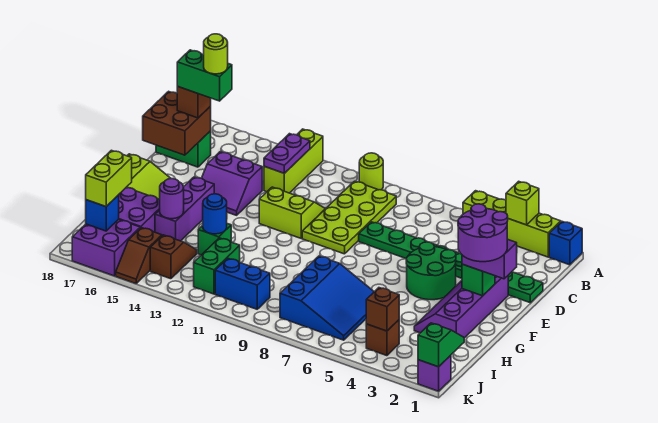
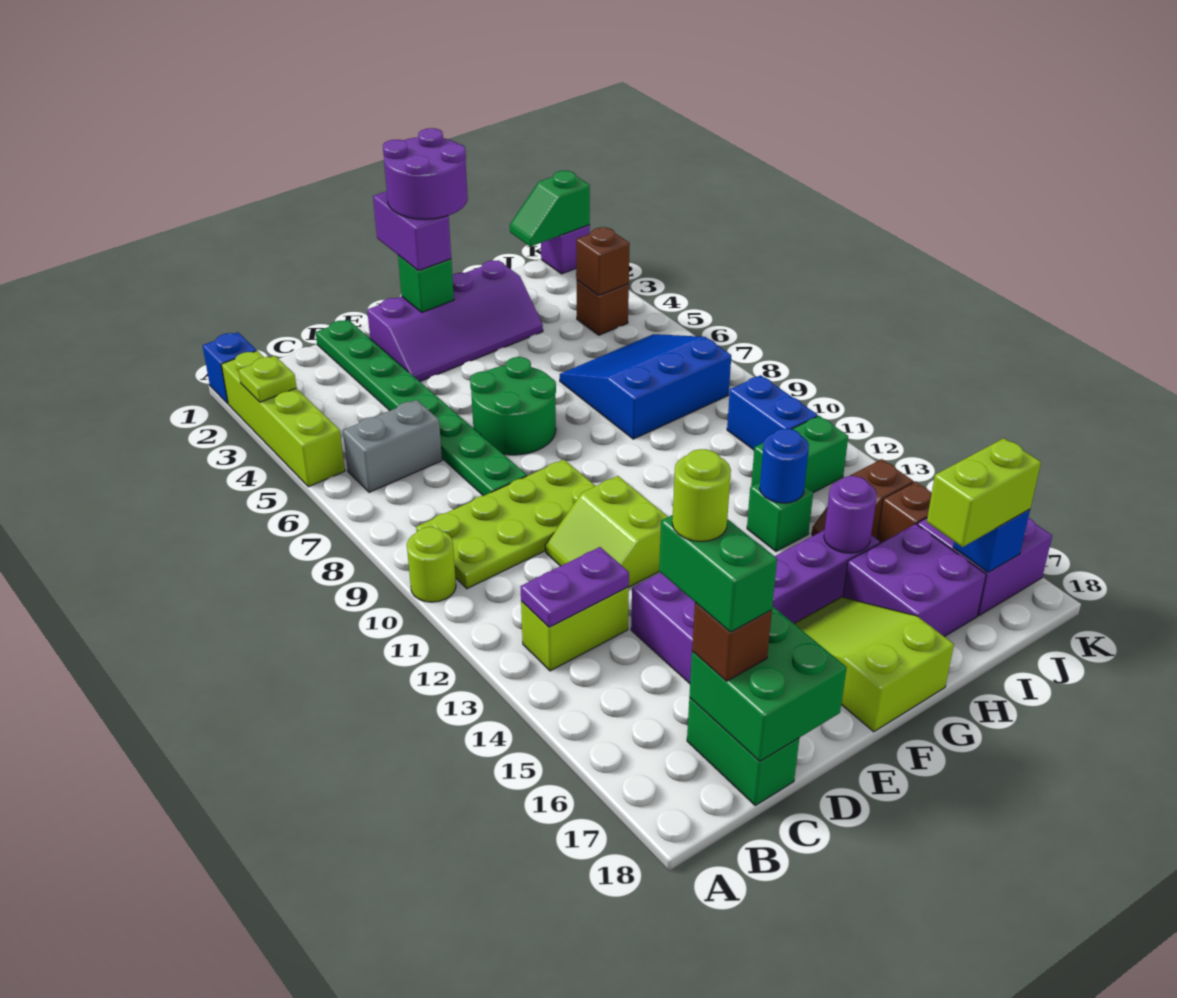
lime brick A3 level 2 -> lime plate A3 level 2
lime brick A13:C13 level 1 -> lime brick B13:C13 level 1
none -> grey brick B6:C6 level 1
brown brick C17:D18 level 2 -> green brick C17:D18 level 2
green round brick E4:F5 level 1 -> green round brick E6:F7 level 1

